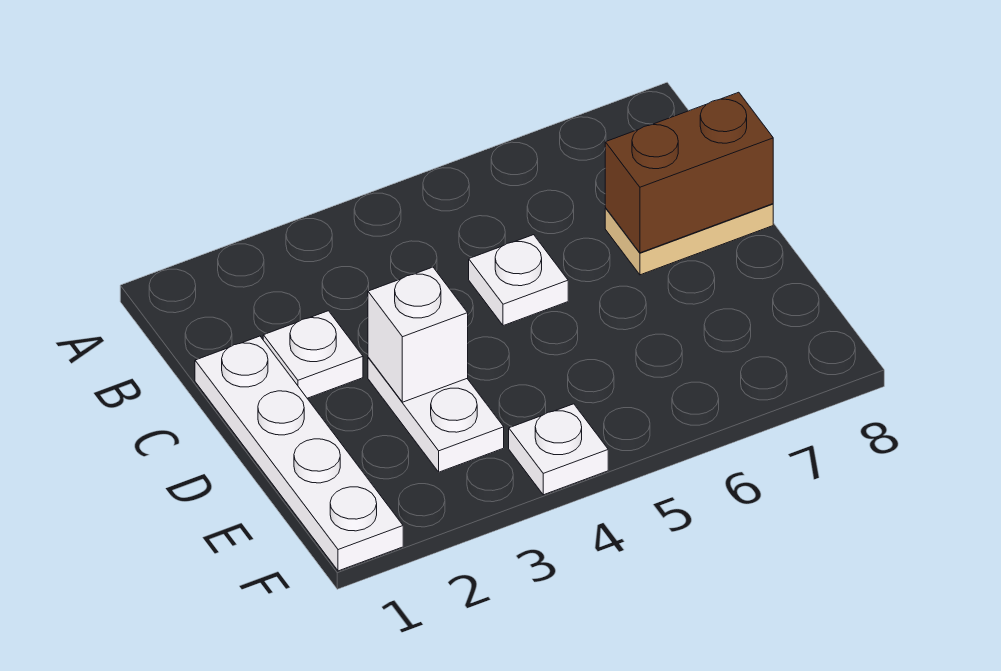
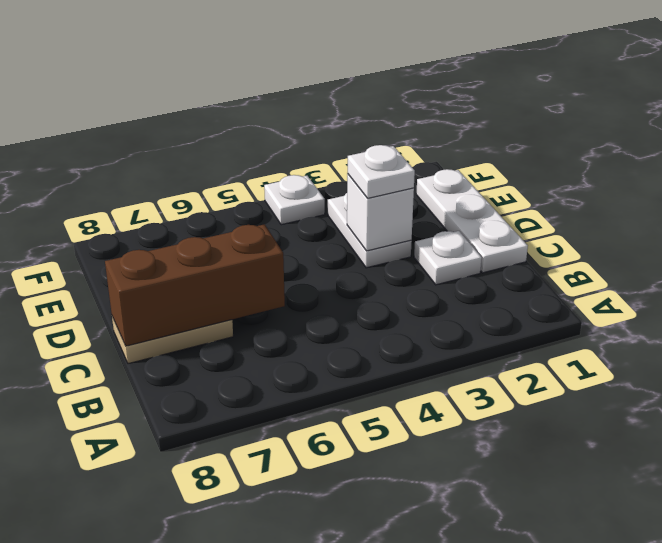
white plate C1:F1 level 1 -> white plate C1:E1 level 1
white plate C5 level 1 -> white plate D3 level 3
brown brick C7:C8 level 2 -> brown brick C6:C8 level 2

